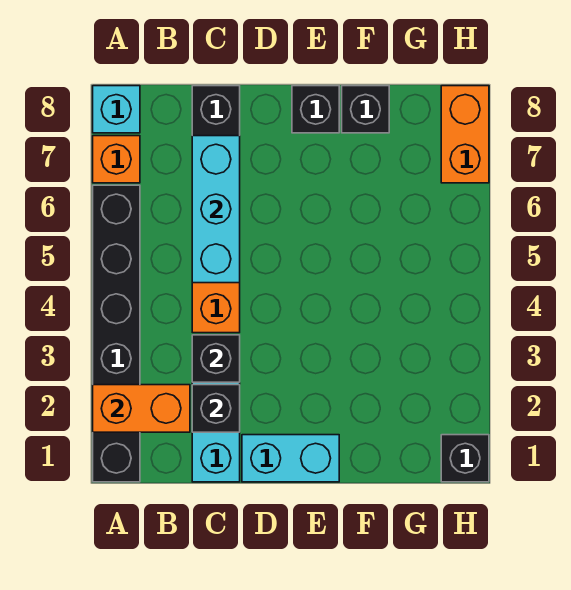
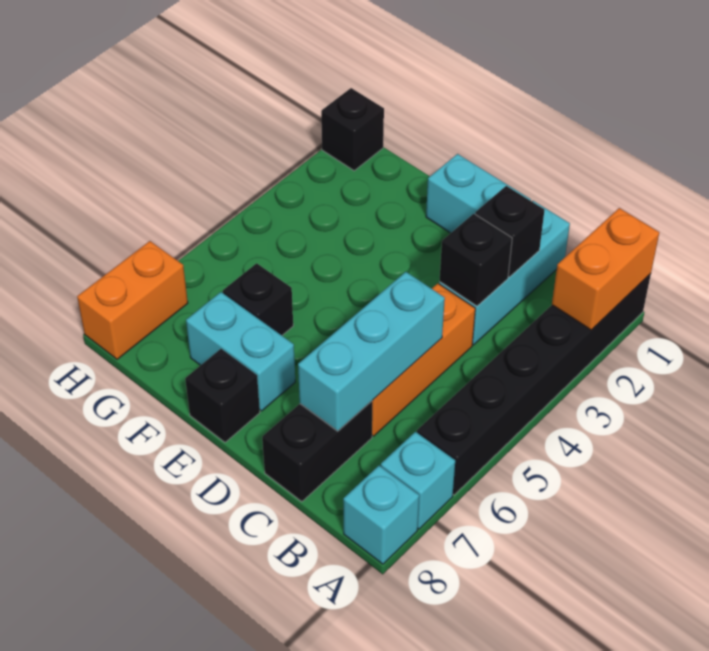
orange brick A2:B2 level 2 -> orange brick A1:A2 level 2
orange brick A7 level 1 -> cyan brick A7 level 1
none -> cyan brick E7:F7 level 1
black brick F8 level 1 -> black brick F6 level 1

